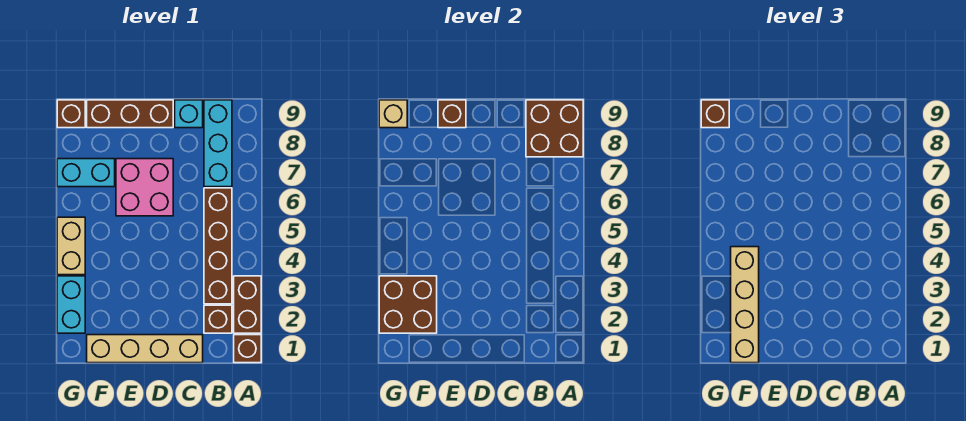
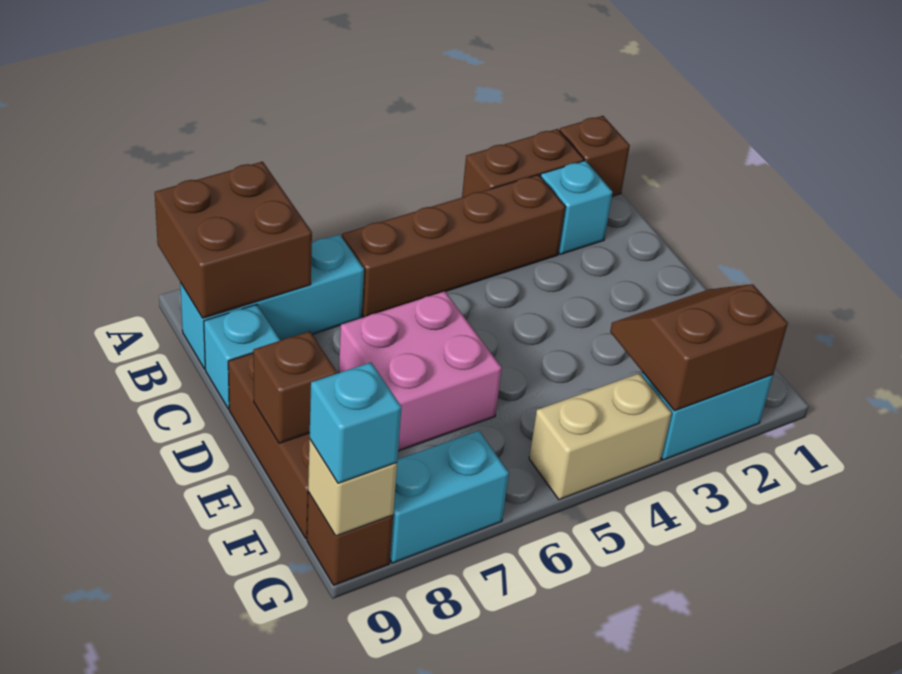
brown brick B2 level 1 -> cyan brick B2 level 1
tan brick C1:F1 level 1 -> none
tan brick F1:F4 level 3 -> none
brown brick F2:G3 level 2 -> brown slope F2:G3 level 2 top G
cyan brick F7:G7 level 1 -> cyan brick G7:G8 level 1
brown brick G9 level 3 -> cyan brick G9 level 3

